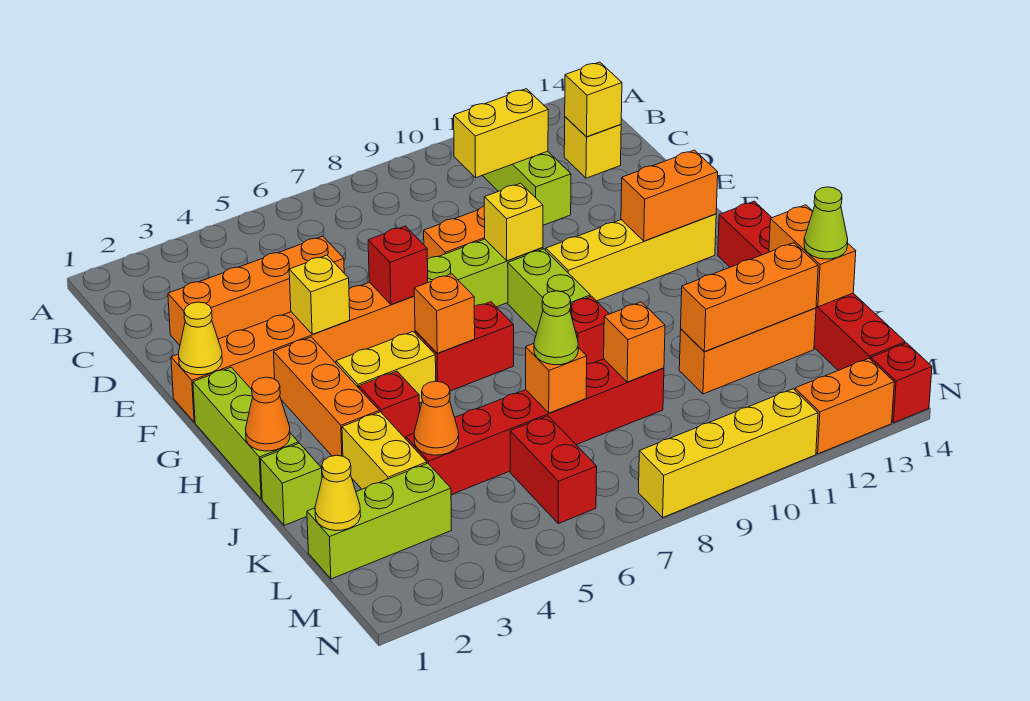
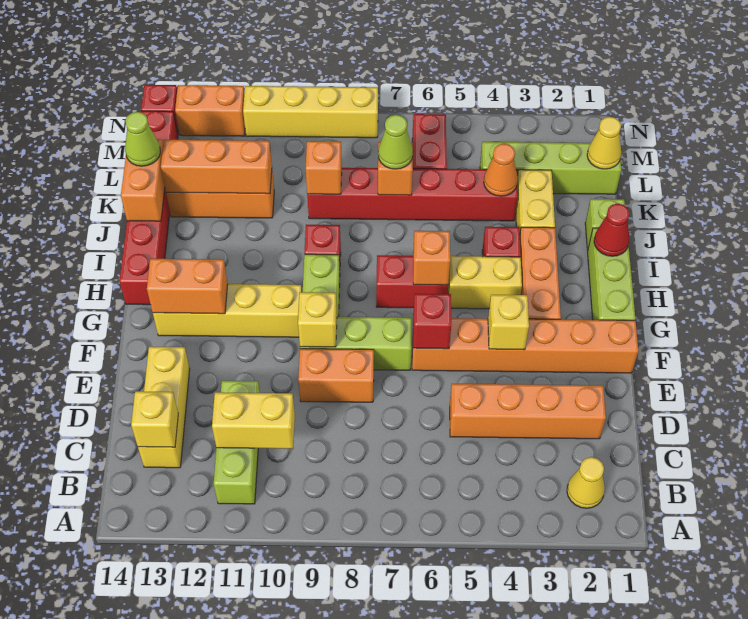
yellow brick C13 level 1 -> yellow brick C13:E13 level 1
yellow cone F1 level 2 -> yellow cone B2 level 1
orange cone I1 level 2 -> red cone I1 level 2
lime brick L1:L3 level 1 -> lime brick L1:L4 level 1

